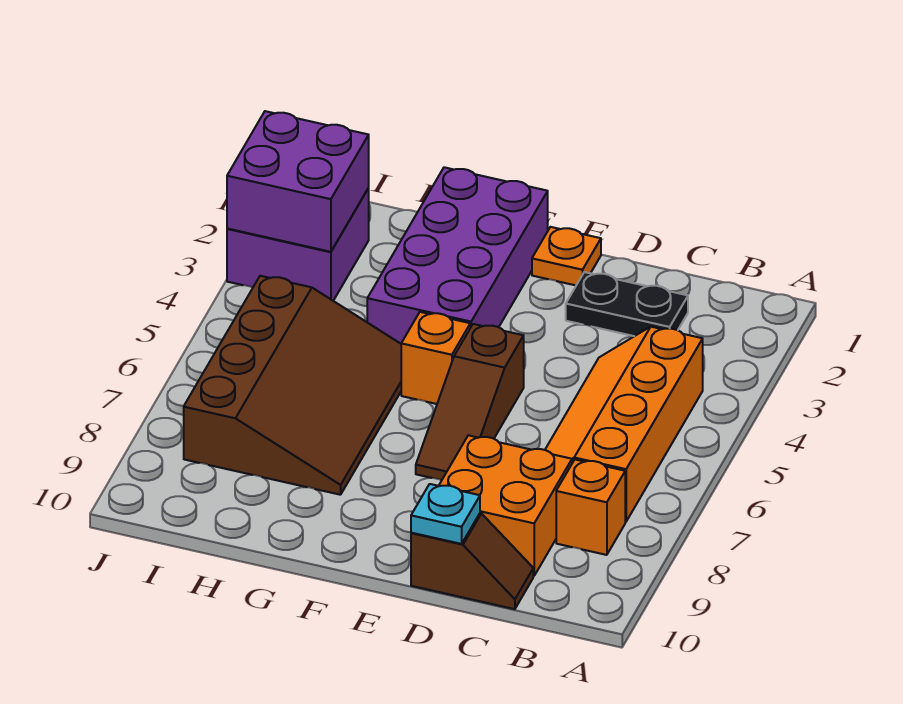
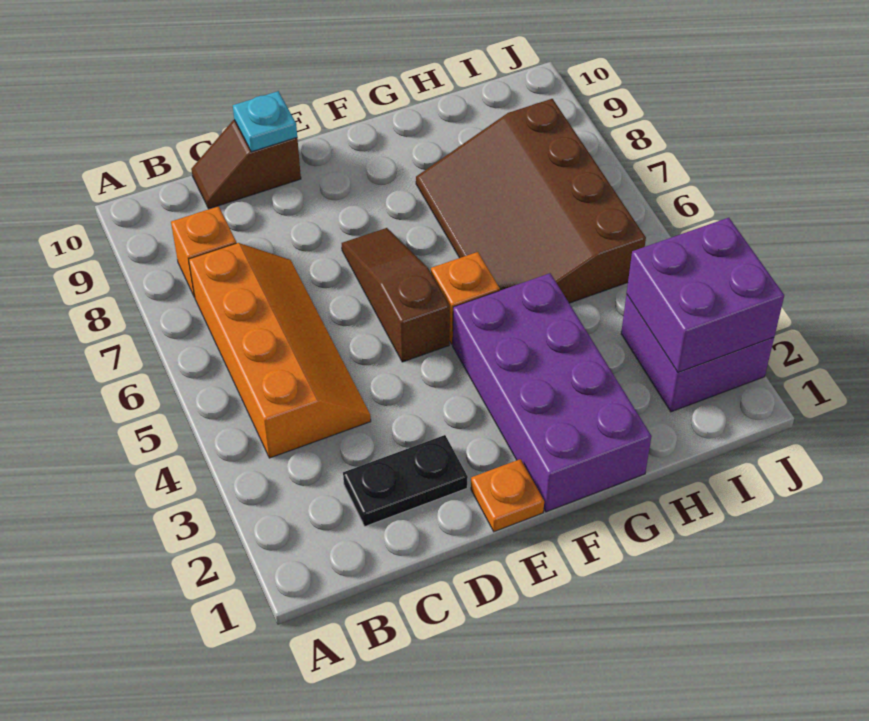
orange brick C8:D9 level 1 -> none

